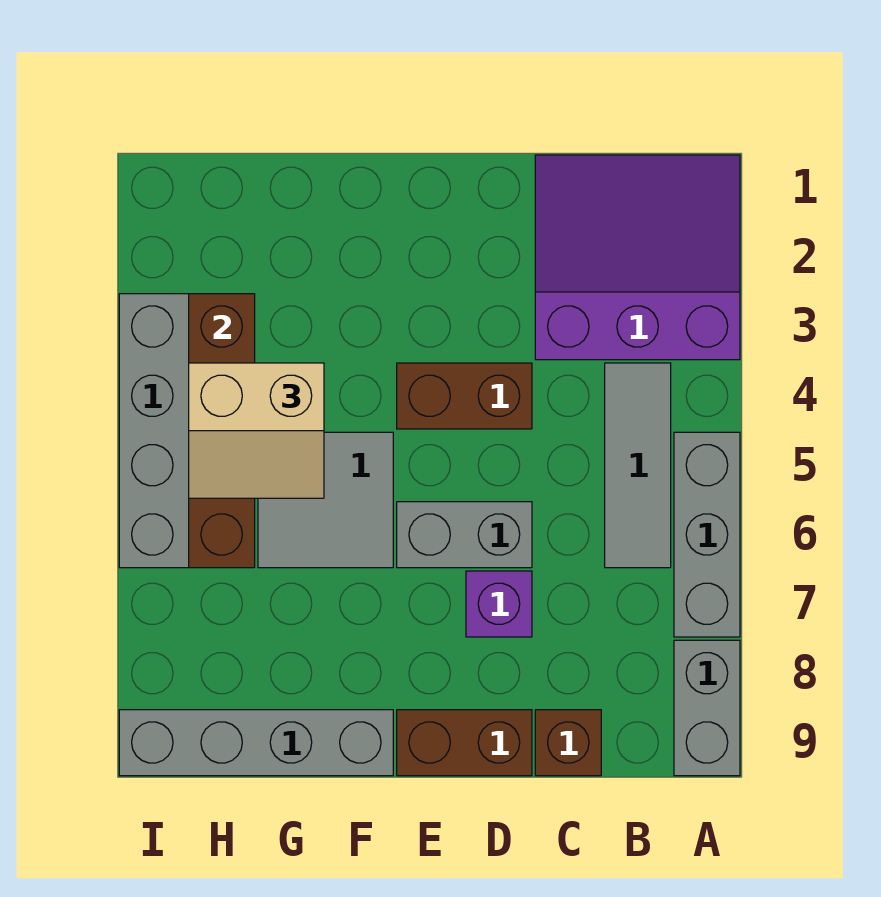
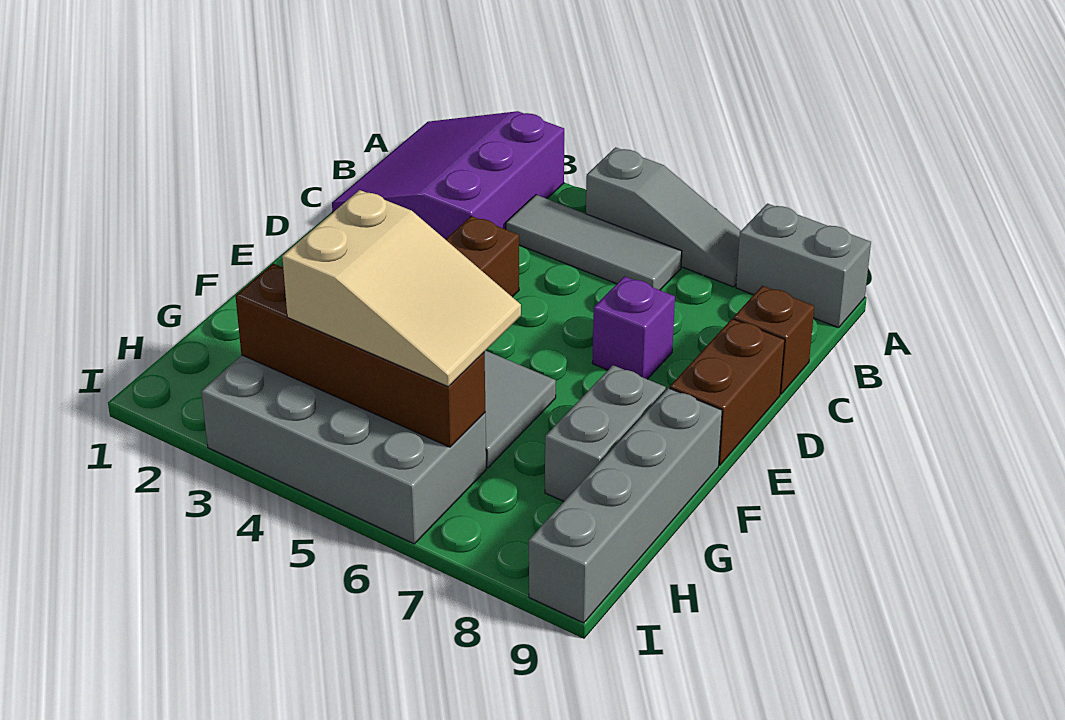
grey brick A5:A7 level 1 -> grey slope A5:A7 level 1 top 5
grey brick D6:E6 level 1 -> grey brick F8:G8 level 1
tan slope G4:H5 level 3 top 4 -> tan slope G4:H6 level 3 top 4

